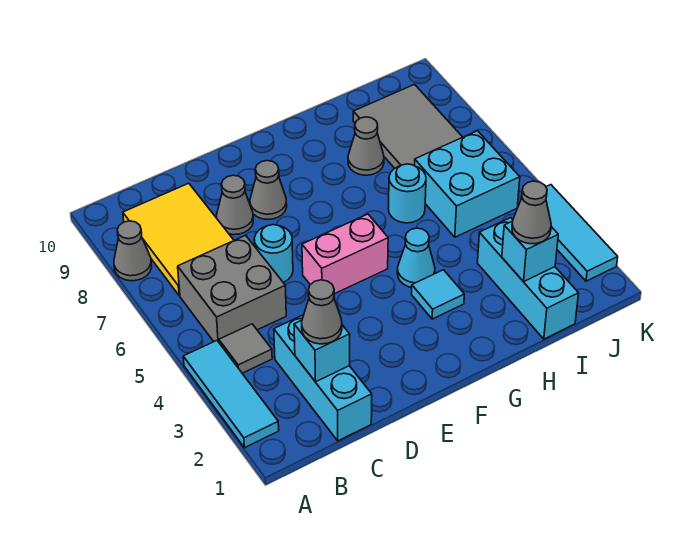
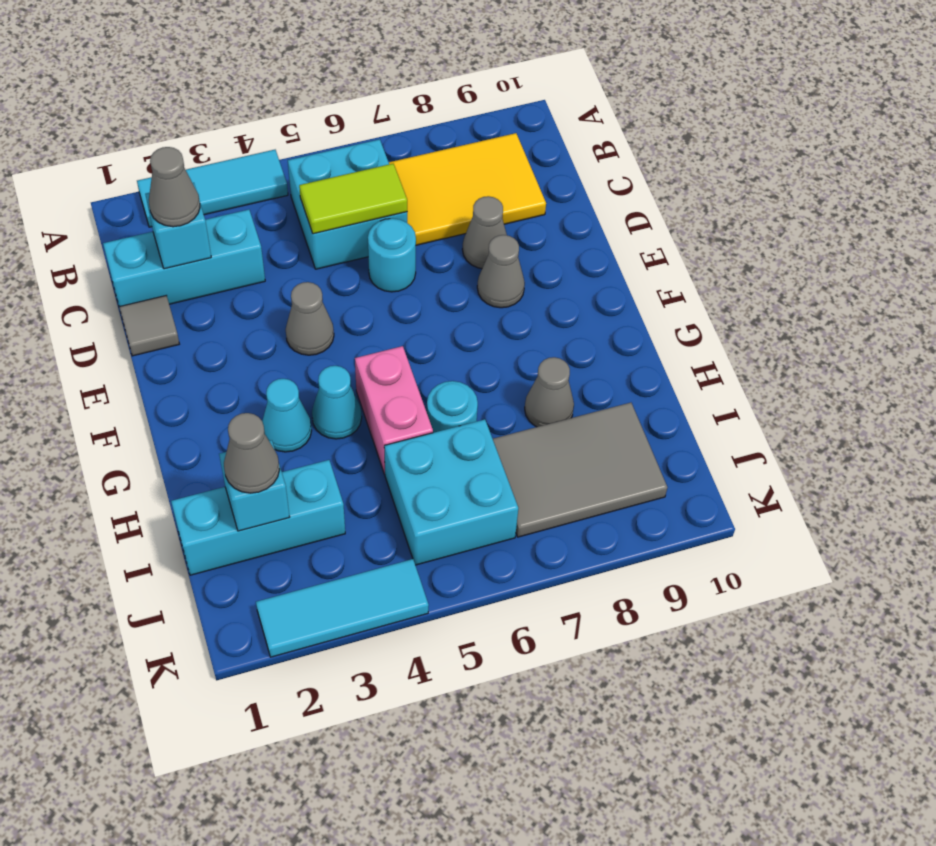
grey cone A8 level 1 -> grey cone E4 level 1
grey tile B4 level 1 -> grey tile D1 level 1
grey brick B5:C6 level 1 -> cyan brick B5:C6 level 1
none -> lime tile C5:C6 level 2
pink brick E5:F5 level 1 -> pink brick G5:H5 level 1
cyan tile G3 level 1 -> cyan cone G3 level 1

